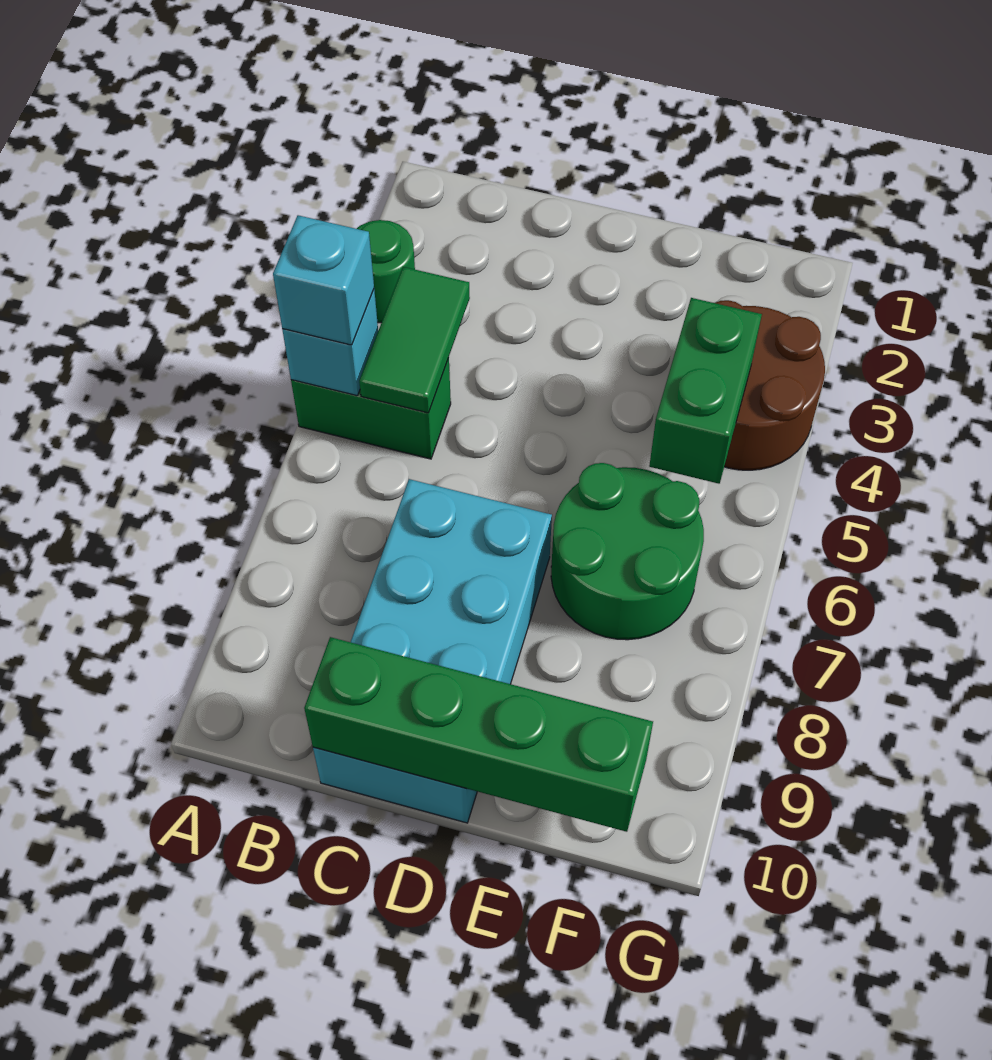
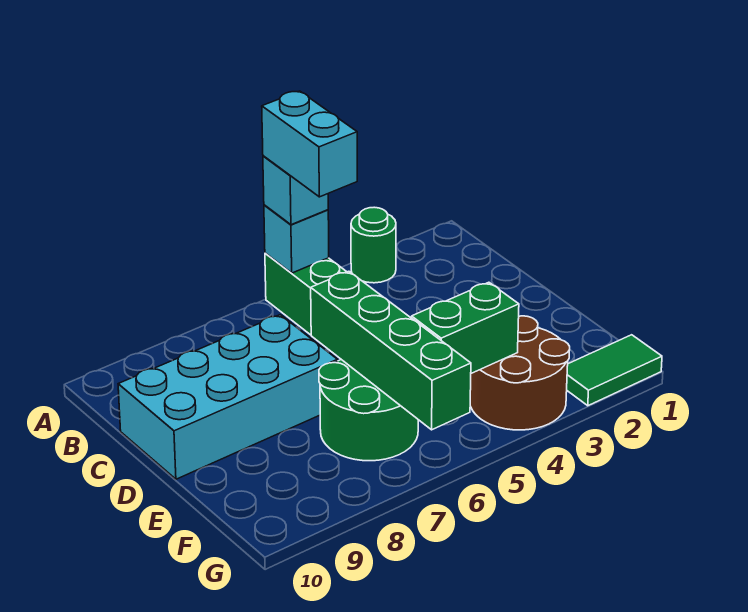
none -> cyan brick A5:B5 level 4
green tile B4:B5 level 2 -> green tile G1:G2 level 1
green brick C10:F10 level 2 -> green brick D6:G6 level 2

